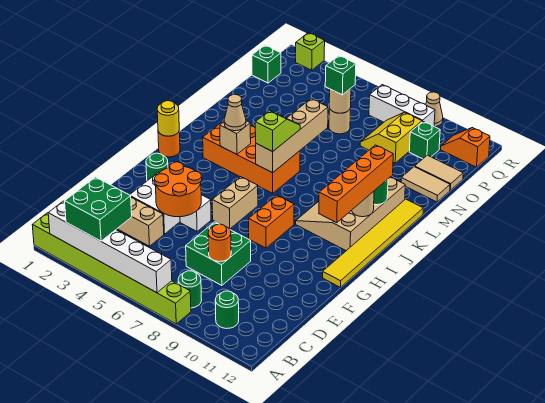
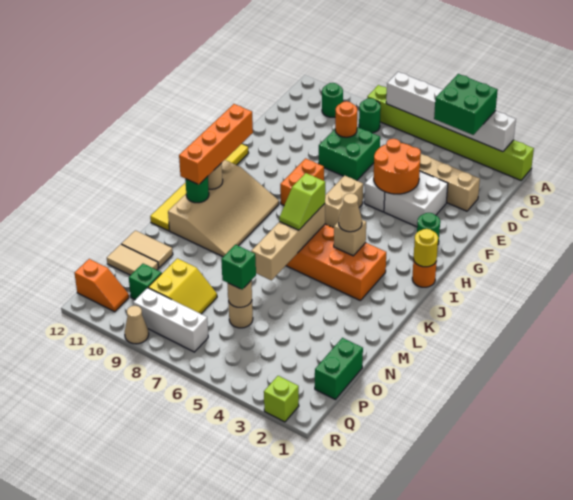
green brick P1 level 1 -> green brick O1:P1 level 1

